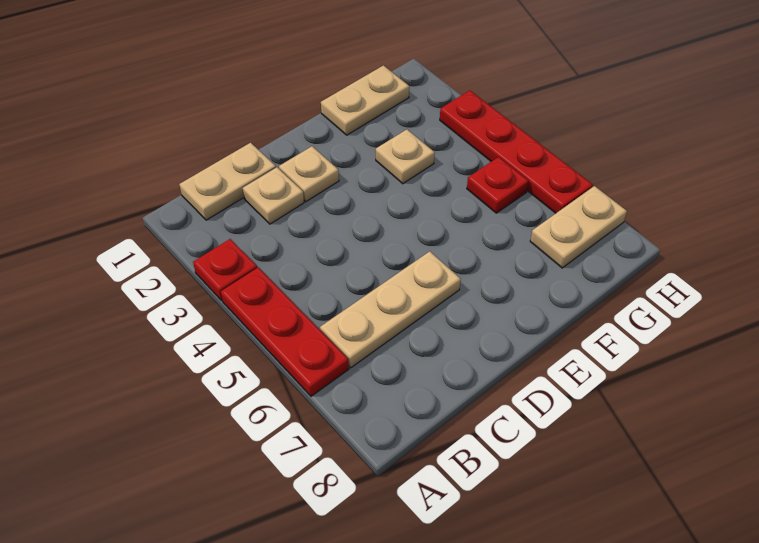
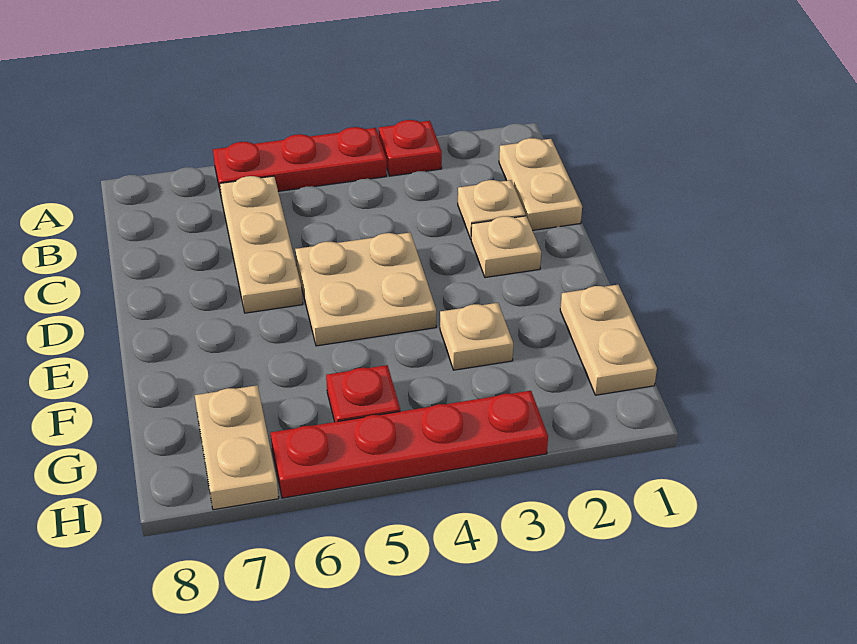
none -> tan plate D4:E5 level 1

